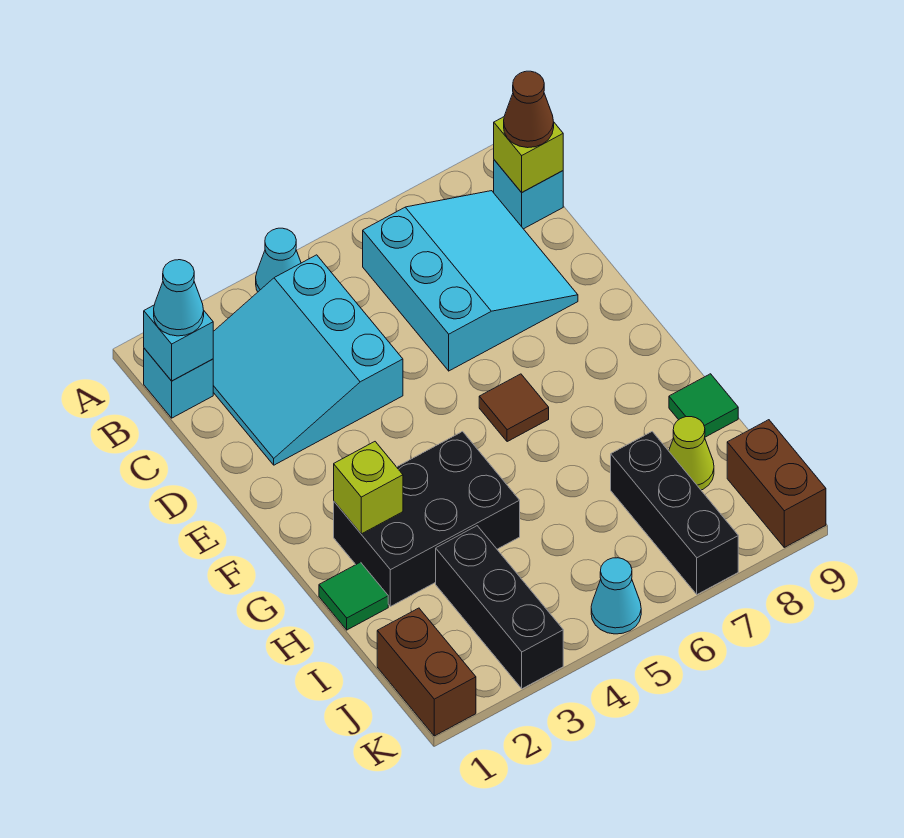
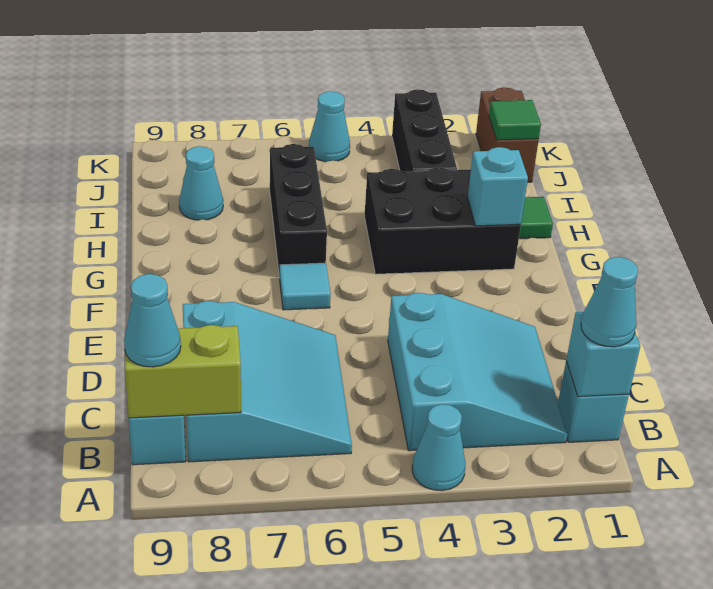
cyan slope B6:D8 level 1 top 6 -> cyan slope B6:D8 level 1 top 8
lime brick B9 level 2 -> lime brick B8:B9 level 2
brown cone B9 level 3 -> cyan cone B9 level 3
brown tile F6 level 1 -> cyan tile F6 level 1
lime brick G2 level 2 -> cyan brick G2 level 2
green tile H9 level 1 -> green tile J1 level 2
black brick I7:K7 level 1 -> black brick G6:I6 level 1
lime cone I8 level 1 -> cyan cone I8 level 1
brown brick J9:K9 level 1 -> none

